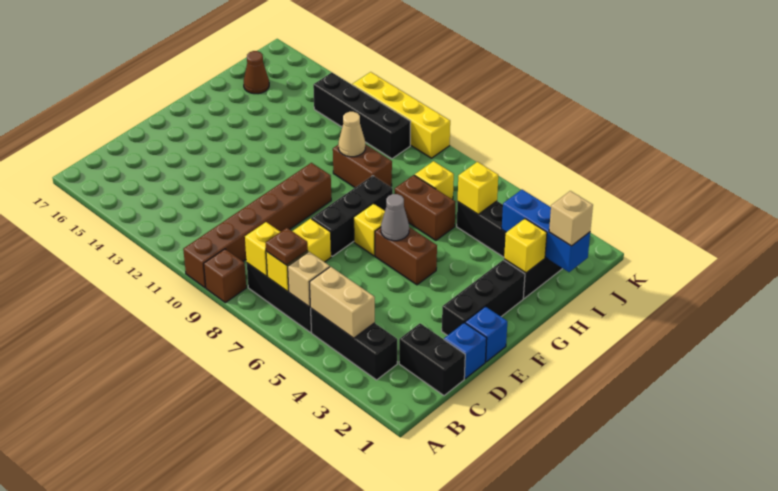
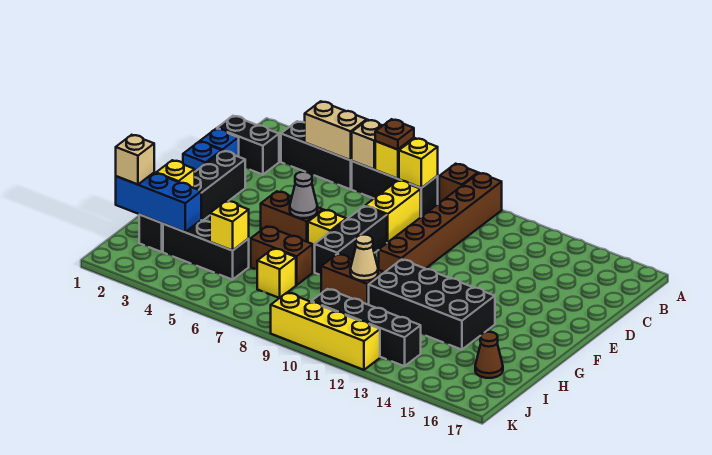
none -> black brick G11:H14 level 1

